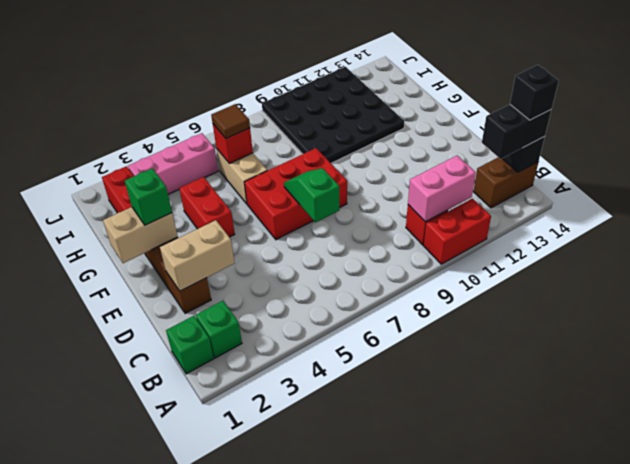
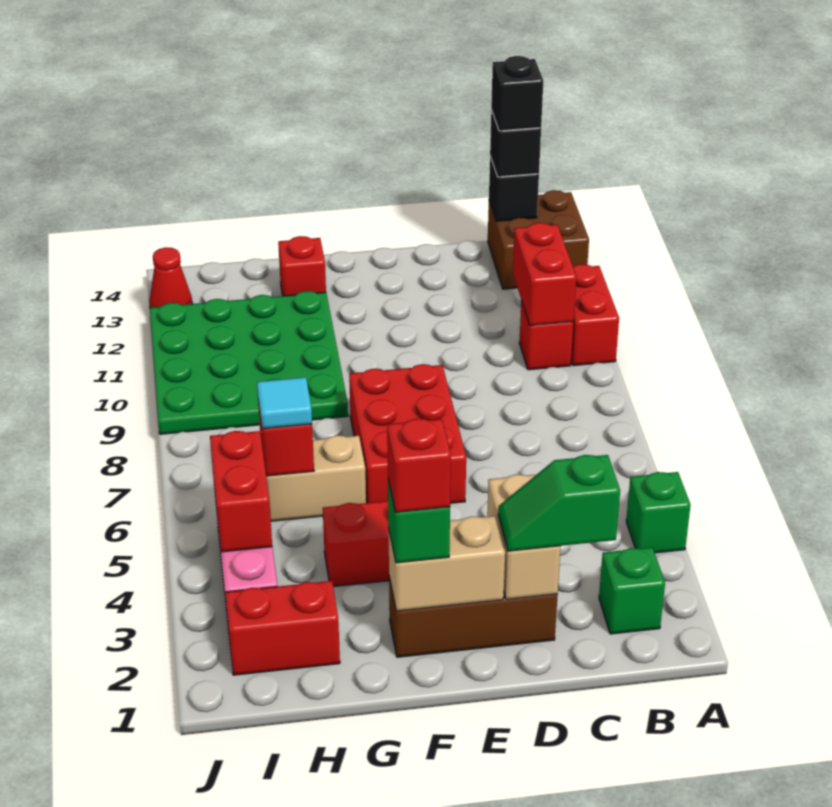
green brick B1 level 1 -> green brick A4 level 1
pink brick B10:B11 level 2 -> red brick B10:B11 level 2
brown brick B13:B14 level 1 -> brown brick A13:B14 level 1
black brick B13:B14 level 3 -> black brick B14 level 3
green slope D7:E7 level 2 top D -> green slope C2:D2 level 3 top C
tan brick F1:F2 level 2 -> tan brick E2:F2 level 2
none -> red brick F2 level 4
black plate G9:J12 level 1 -> green plate G9:J12 level 1
none -> red brick G13 level 1
brown tile H6 level 3 -> cyan tile H6 level 3
none -> red brick I4:I5 level 2
none -> red cone J13 level 1

